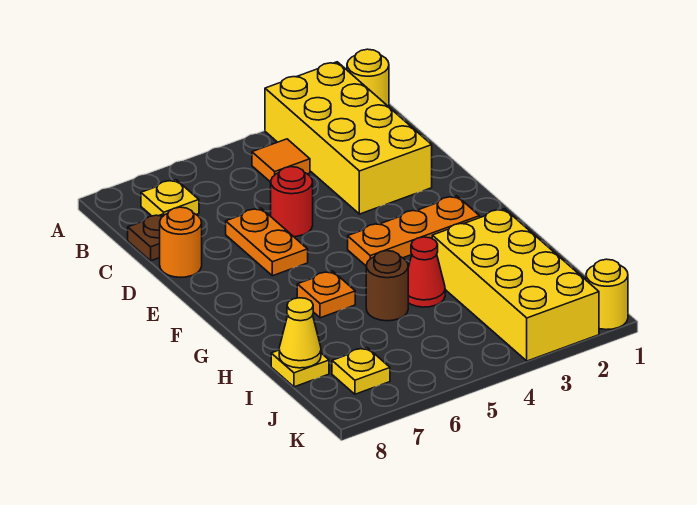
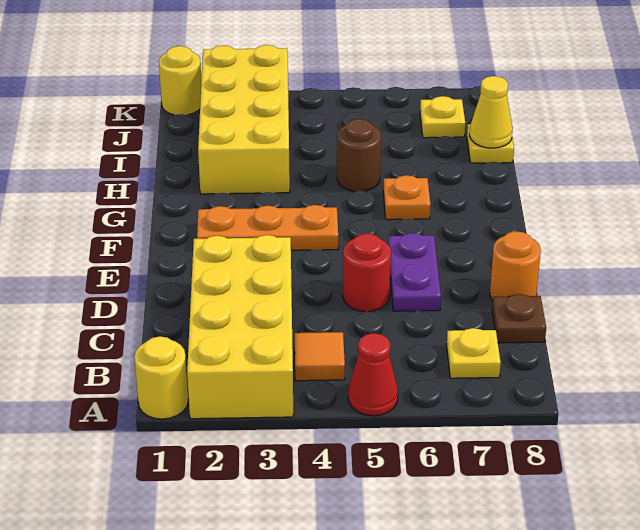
orange plate D6:E6 level 1 -> purple plate D6:E6 level 1
red cone H4 level 1 -> red cone A5 level 1

